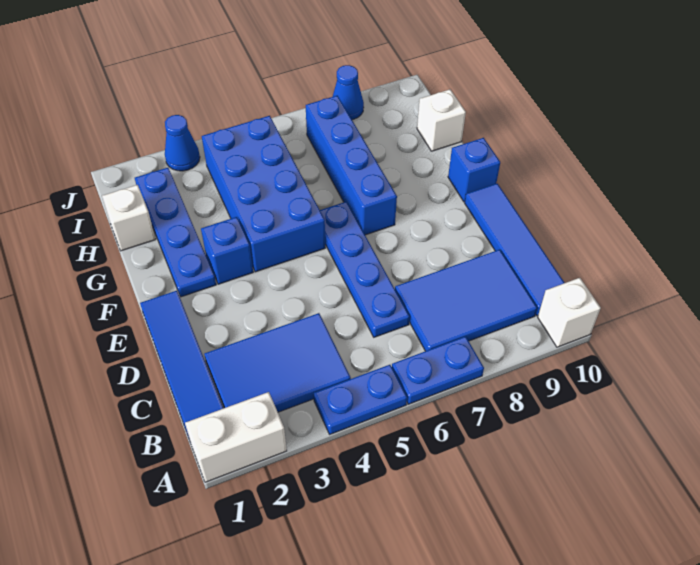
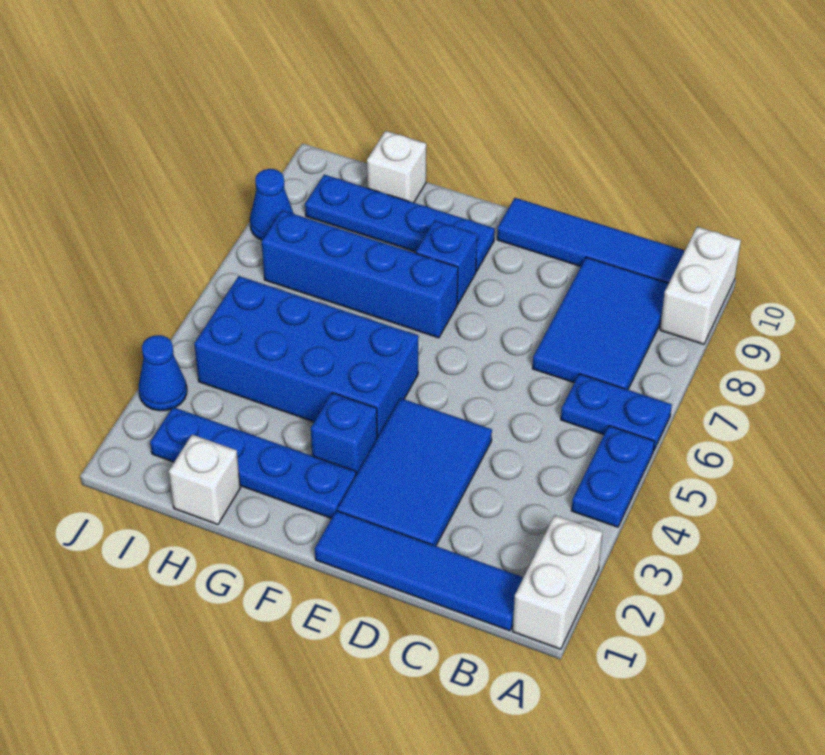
blue plate A6:A7 level 1 -> blue plate A6:B6 level 1
white brick A10 level 1 -> white brick A9:A10 level 1
blue tile B2:C4 level 1 -> blue tile D2:E4 level 1
blue plate C6:F6 level 1 -> blue plate F9:I9 level 1
blue brick F10 level 1 -> blue brick F8 level 1

